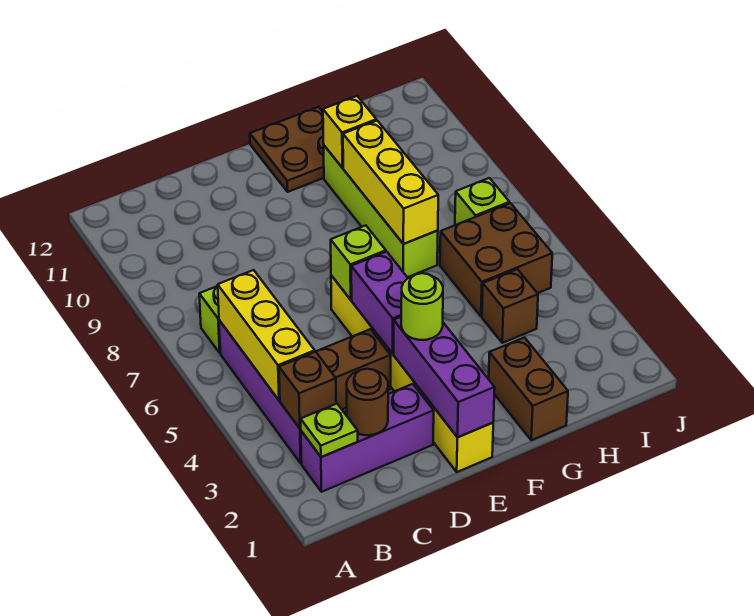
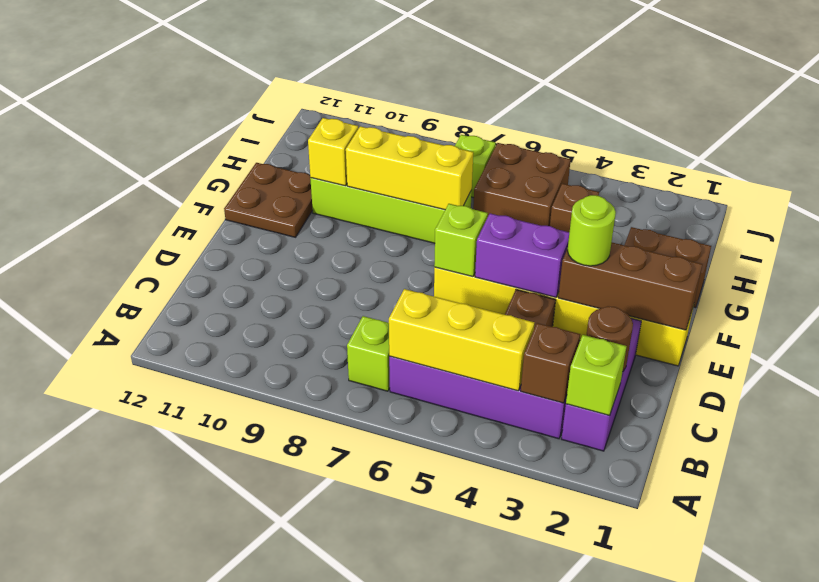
lime plate B2 level 2 -> lime brick B2 level 2
purple brick E1:E3 level 2 -> brown brick E1:E3 level 2

